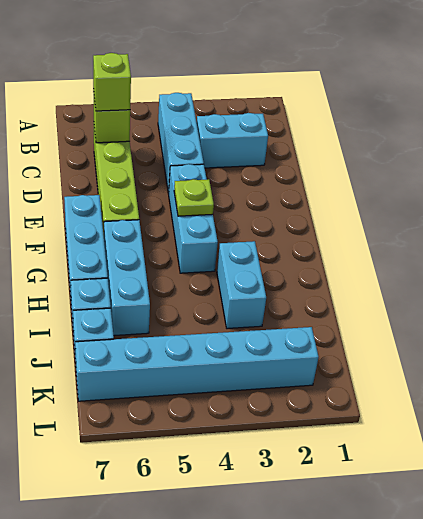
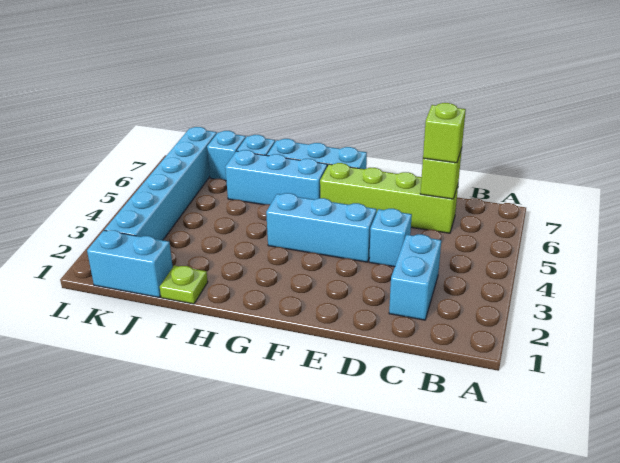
cyan brick B4:D4 level 1 -> cyan brick D4 level 1
lime plate F4 level 2 -> lime plate I1 level 1
cyan brick H3:I3 level 1 -> cyan brick J1:K1 level 1

